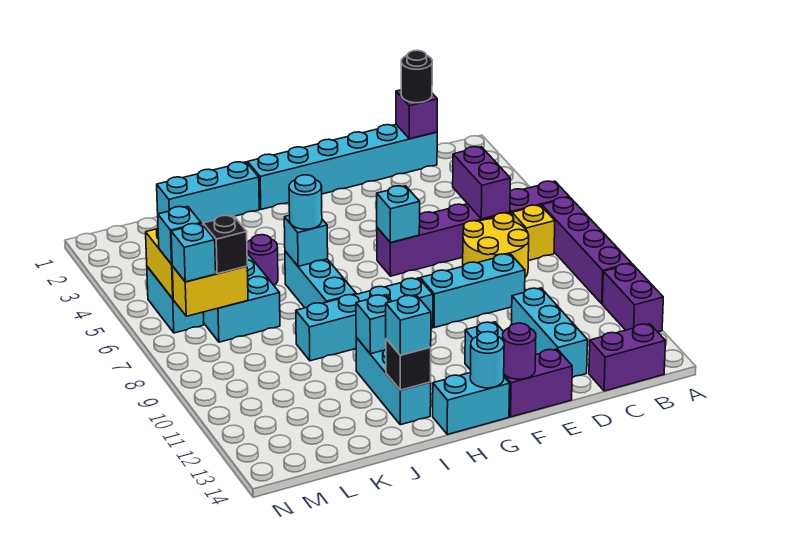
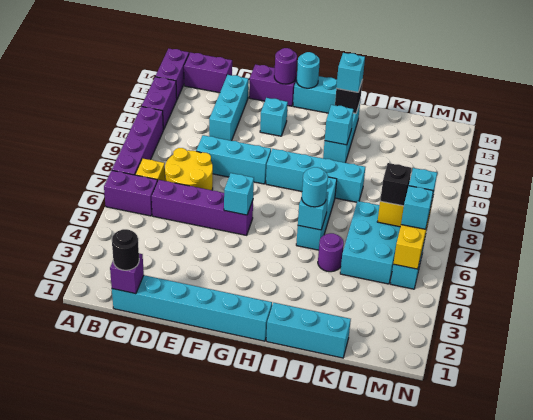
purple brick C5:C6 level 2 -> purple brick A13:A14 level 1

